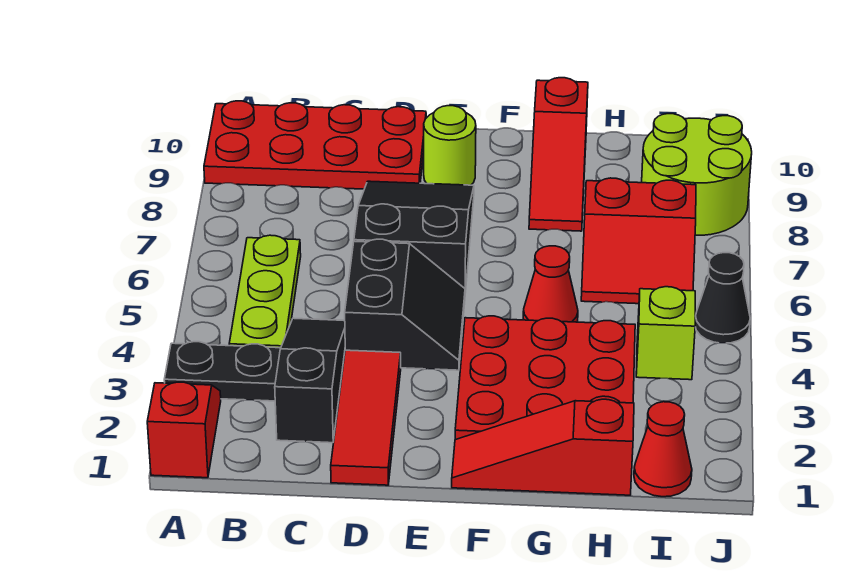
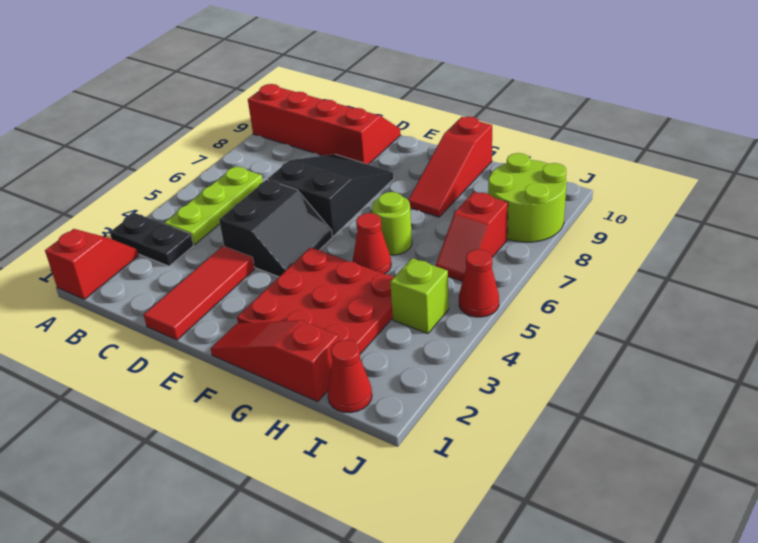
red plate A9:D10 level 1 -> red slope A9:D10 level 1 top 9
black slope C2:C4 level 1 top 2 -> none
lime round brick E9 level 1 -> lime round brick G6 level 1
red slope H6:I7 level 1 top 7 -> red slope I6:I7 level 1 top 7
black cone J5 level 1 -> red cone J5 level 1

